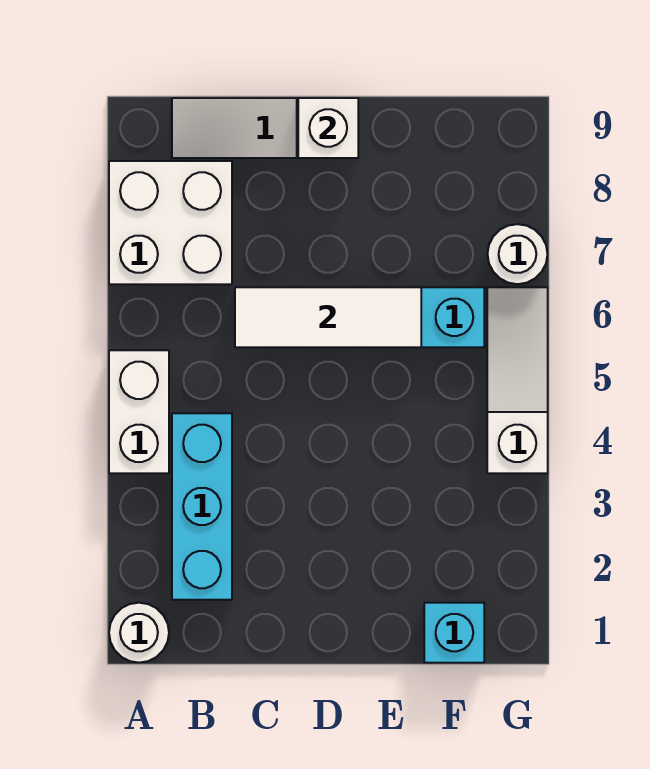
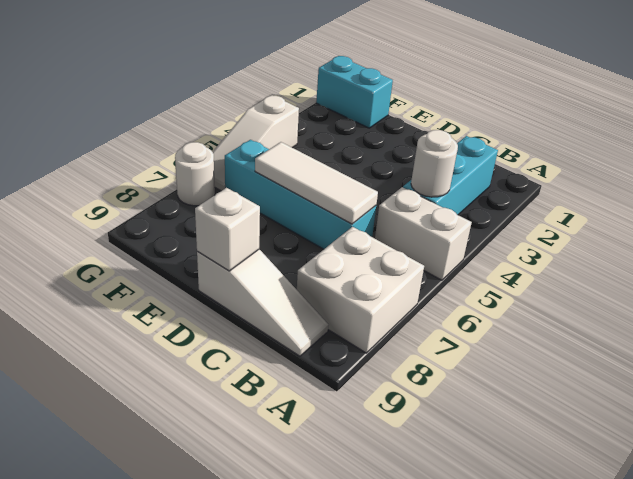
white round brick A1 level 1 -> white round brick B4 level 2
white brick A4:A5 level 1 -> white brick A5:B5 level 1
cyan brick F1 level 1 -> cyan brick F1:G1 level 1

